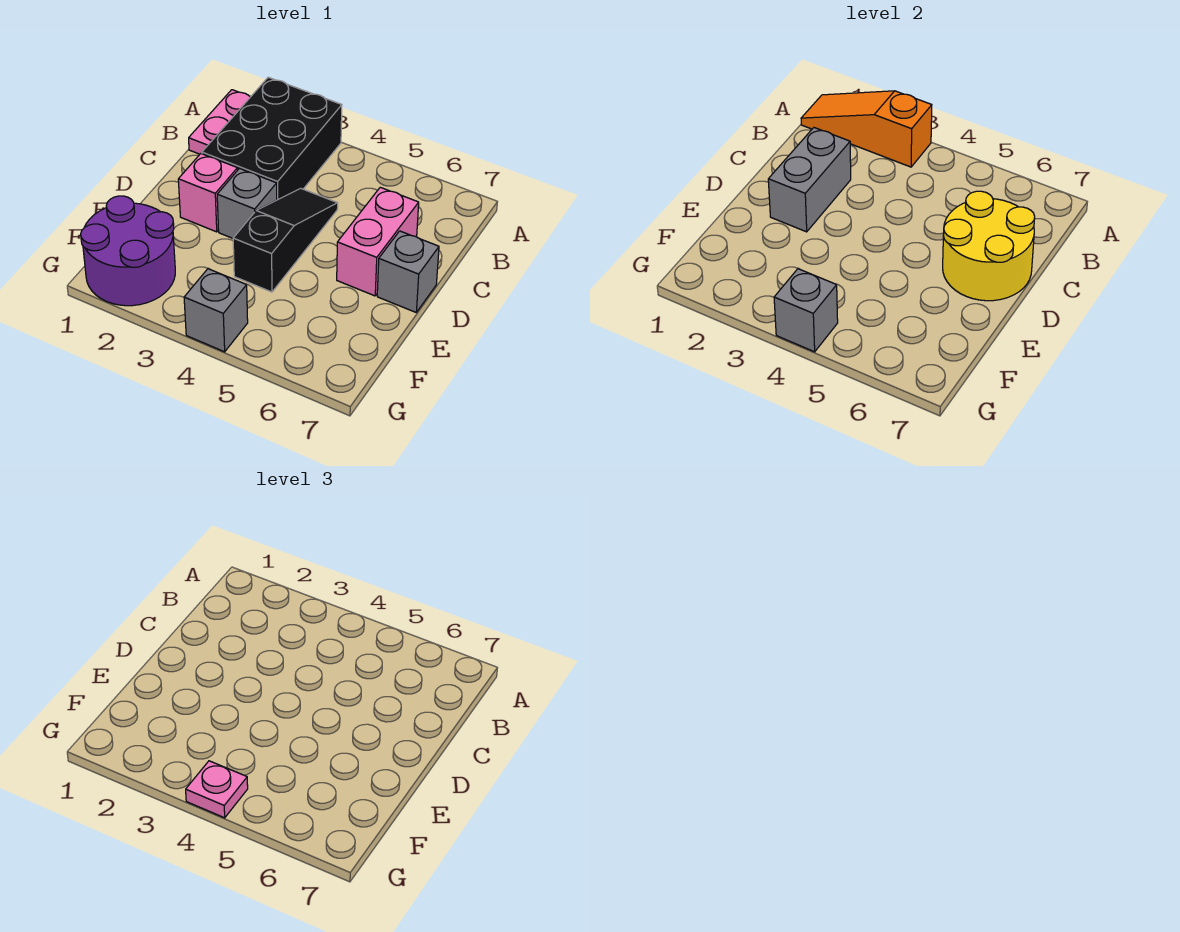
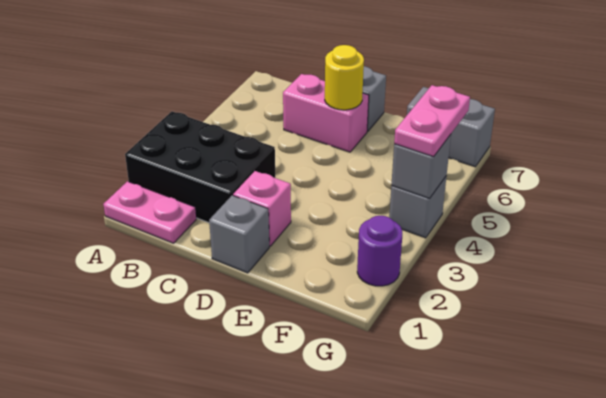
orange slope A1:A3 level 2 top 3 -> none
grey brick C2:D2 level 2 -> grey brick F7:G7 level 1
black slope C4:E4 level 1 top E -> none
yellow round brick C6:D7 level 2 -> yellow round brick D6 level 2
grey brick D3 level 1 -> grey brick D1 level 1
purple round brick F1:G2 level 1 -> purple round brick G2 level 1
pink plate G4 level 3 -> pink plate G4:G5 level 3

